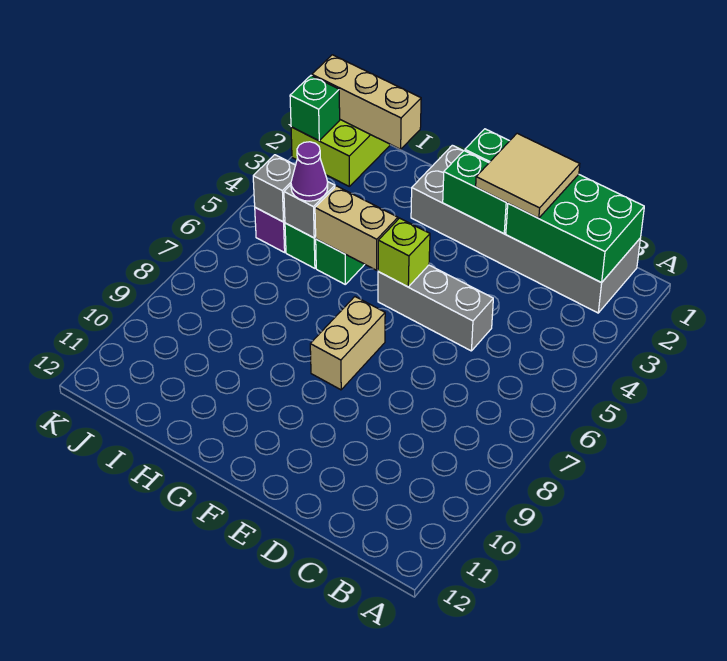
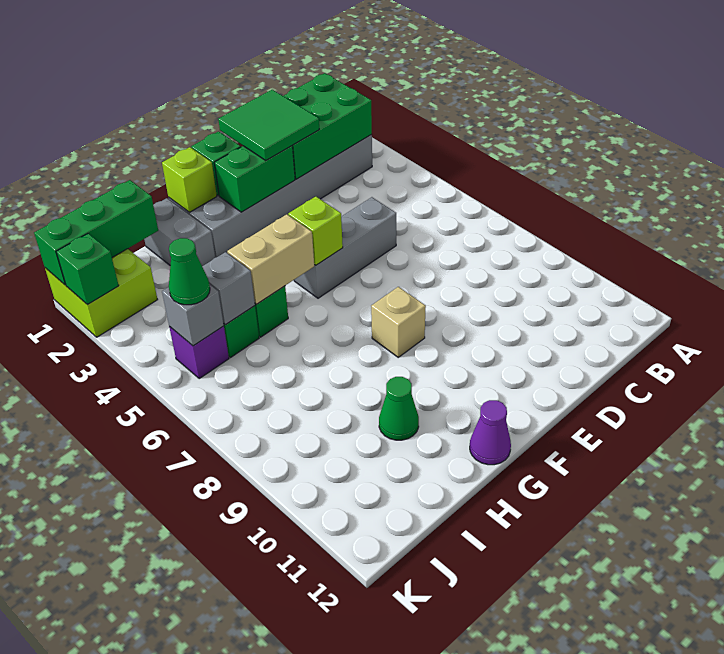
tan tile D1:E2 level 3 -> green tile D1:E2 level 3
tan brick F7:F8 level 1 -> tan brick F8 level 1
none -> lime brick G1 level 2
none -> grey brick H1:H2 level 1
none -> green cone H10 level 1
tan brick I1:K1 level 2 -> green brick I1:K1 level 2
purple cone I5 level 3 -> purple cone G12 level 1
none -> green cone J5 level 3

